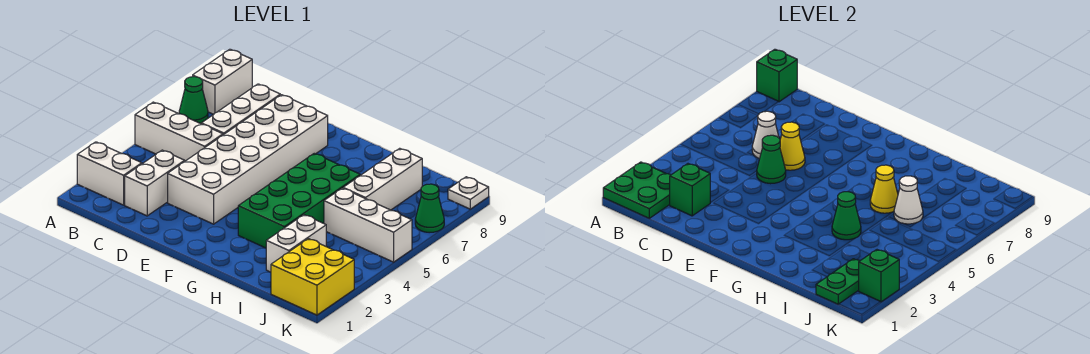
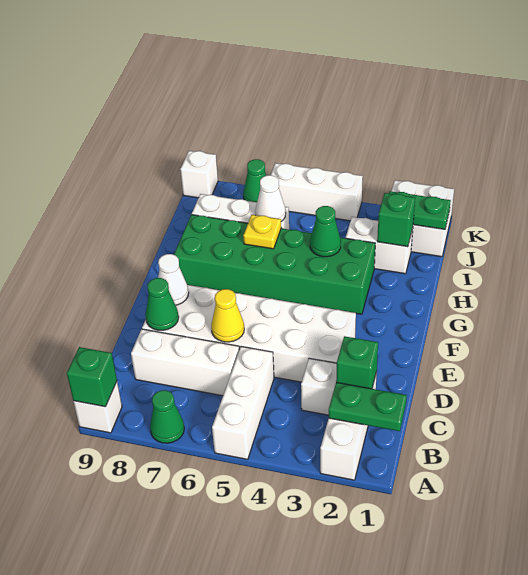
green plate A1:B2 level 2 -> green plate B1:B2 level 2
white brick A8:A9 level 1 -> white brick A9 level 1
white cone C6 level 2 -> white cone E8 level 2
green cone D5 level 2 -> green cone D8 level 2
green brick G3:H6 level 1 -> green brick G3:H8 level 1
yellow cone H6 level 2 -> yellow plate H6 level 2
white brick I5:K5 level 1 -> white brick K4:K6 level 1
yellow brick J1:K2 level 1 -> white brick J1:K2 level 1
green brick K2 level 2 -> green brick I2 level 2
white plate K9 level 1 -> white brick K9 level 1

